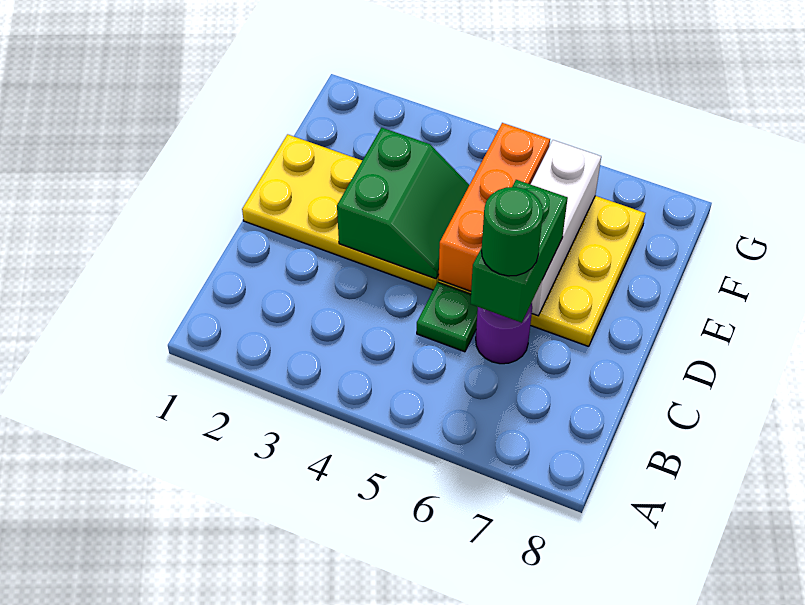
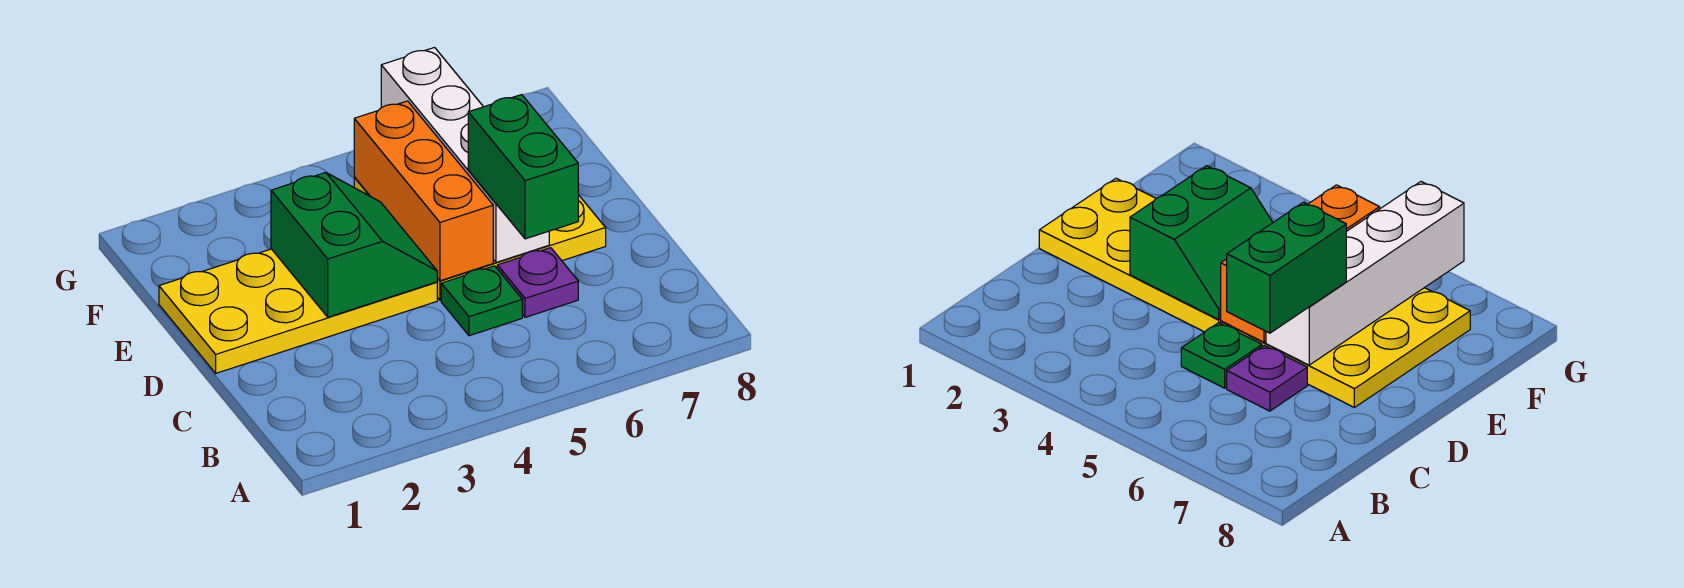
purple round brick C6 level 1 -> purple plate C6 level 1
green round brick C6 level 4 -> none
white brick D6:F6 level 2 -> white brick D6:G6 level 2

